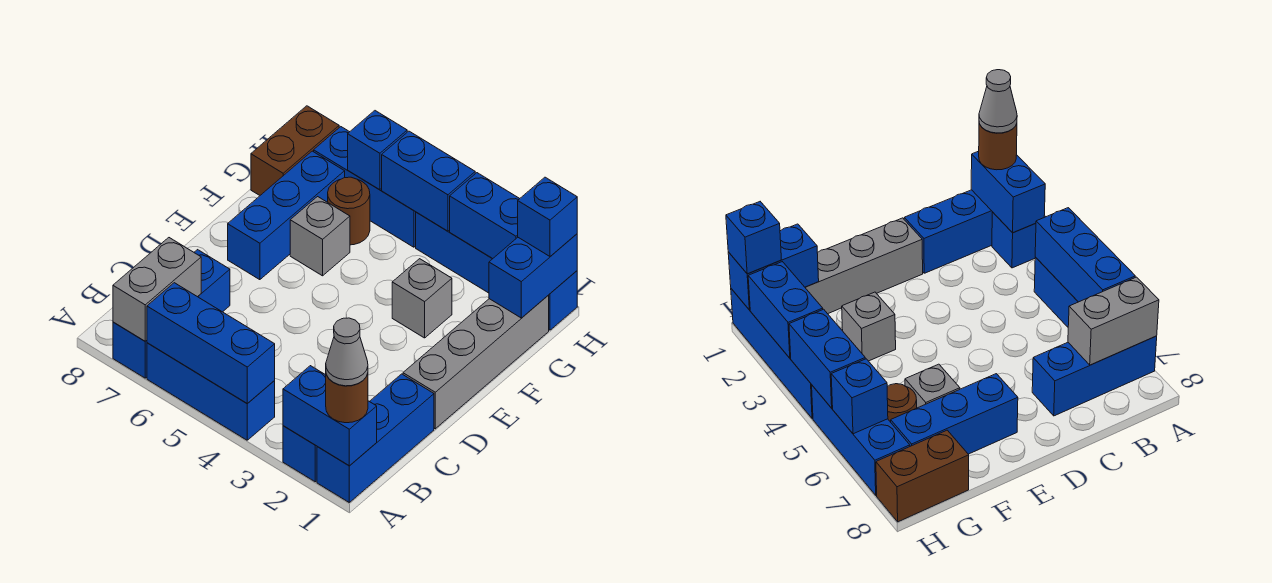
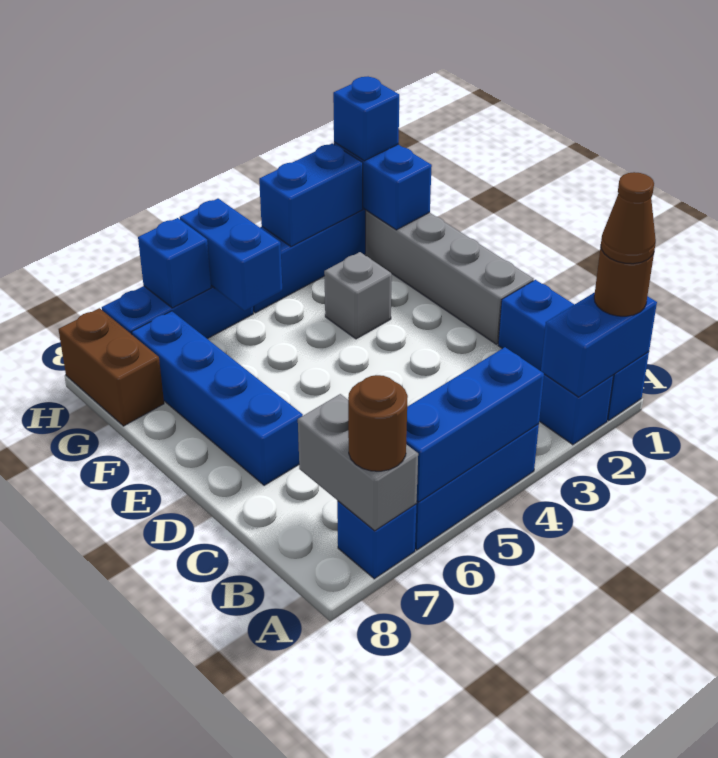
grey cone A1 level 4 -> brown cone A1 level 4
blue brick A7:C7 level 1 -> blue brick A7 level 1
blue brick E7:G7 level 1 -> blue brick D7:G7 level 1
grey brick F6 level 1 -> none
brown round brick G6 level 1 -> brown round brick A7 level 3
blue brick H4:H5 level 2 -> blue brick G5:H5 level 2

